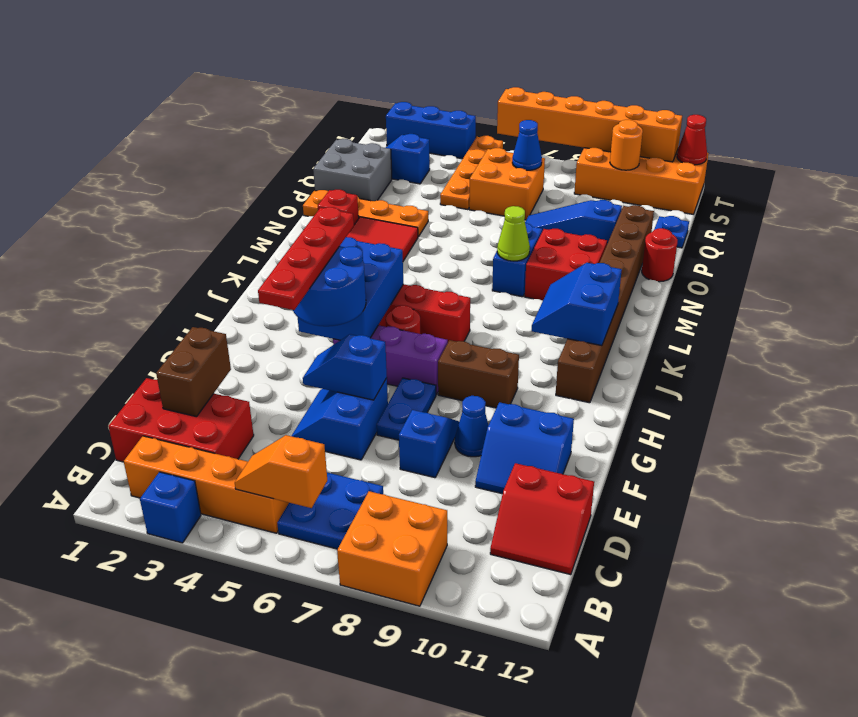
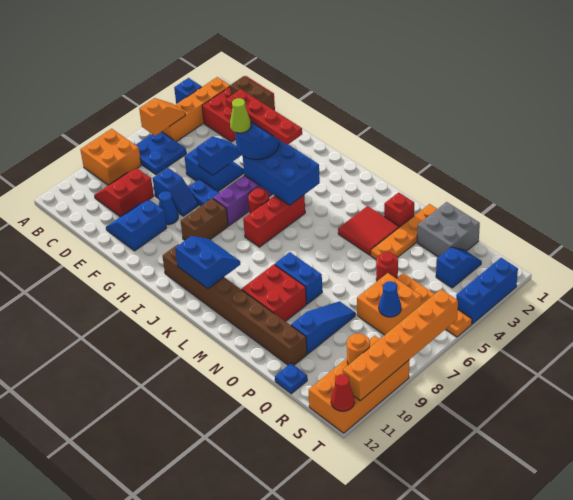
red slope C11:D12 level 1 top D -> red slope C9:D10 level 1 top D
lime cone M8 level 2 -> lime cone G5 level 4
red round brick O12 level 1 -> red round brick P5 level 1

